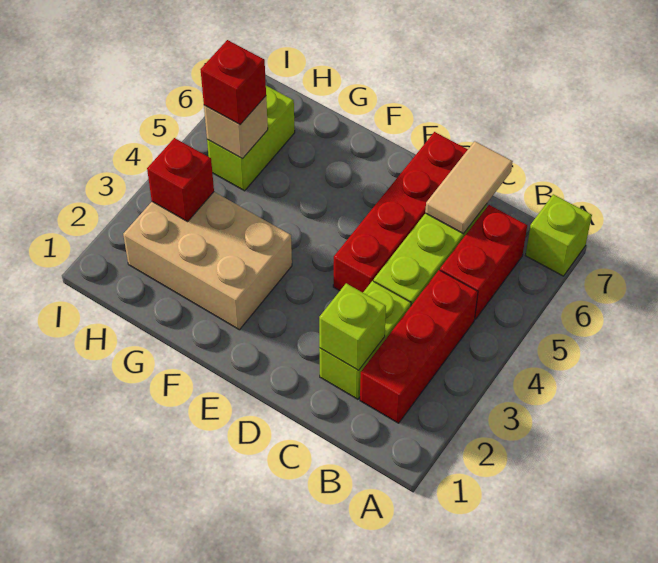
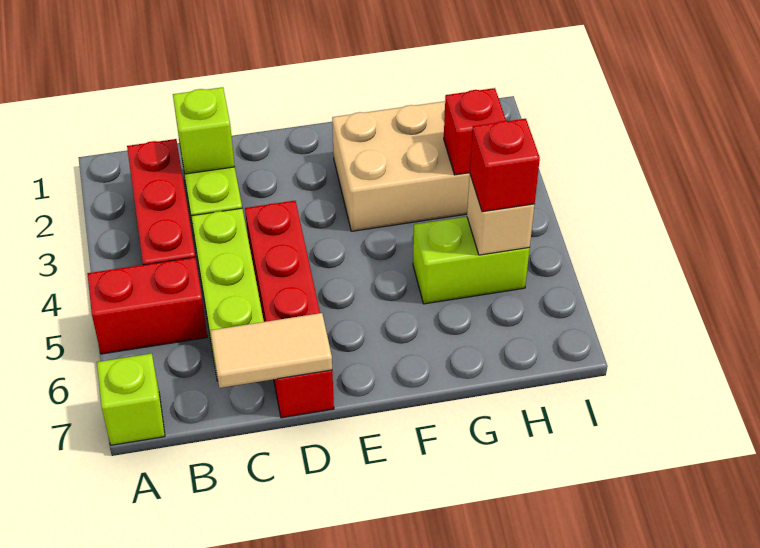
red brick B5:B6 level 1 -> red brick A5:B5 level 1
tan tile C6:C7 level 2 -> tan tile C7:D7 level 2
lime brick H5:H6 level 1 -> lime brick G5:H5 level 1

